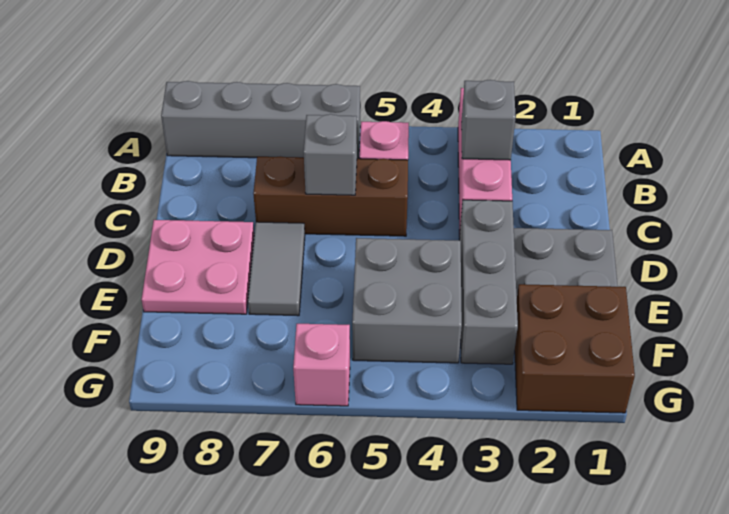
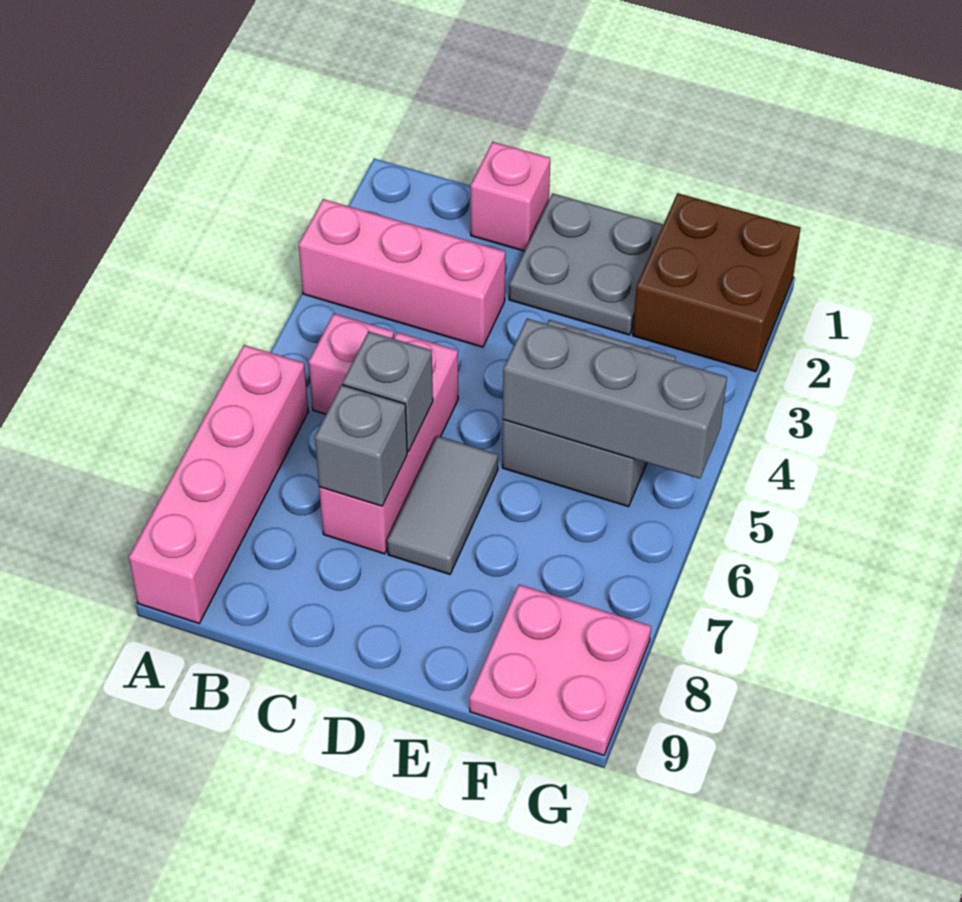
grey brick A6:A9 level 1 -> pink brick A6:A9 level 1
grey brick B3 level 2 -> grey brick C7 level 2
brown brick C5:C7 level 1 -> pink brick C5:C7 level 1
grey brick D3:F3 level 1 -> grey brick E5:G5 level 2
grey tile D7:E7 level 1 -> grey tile D6:D7 level 1
pink plate D8:E9 level 1 -> pink plate F8:G9 level 1
pink brick G6 level 1 -> pink brick C1 level 1

